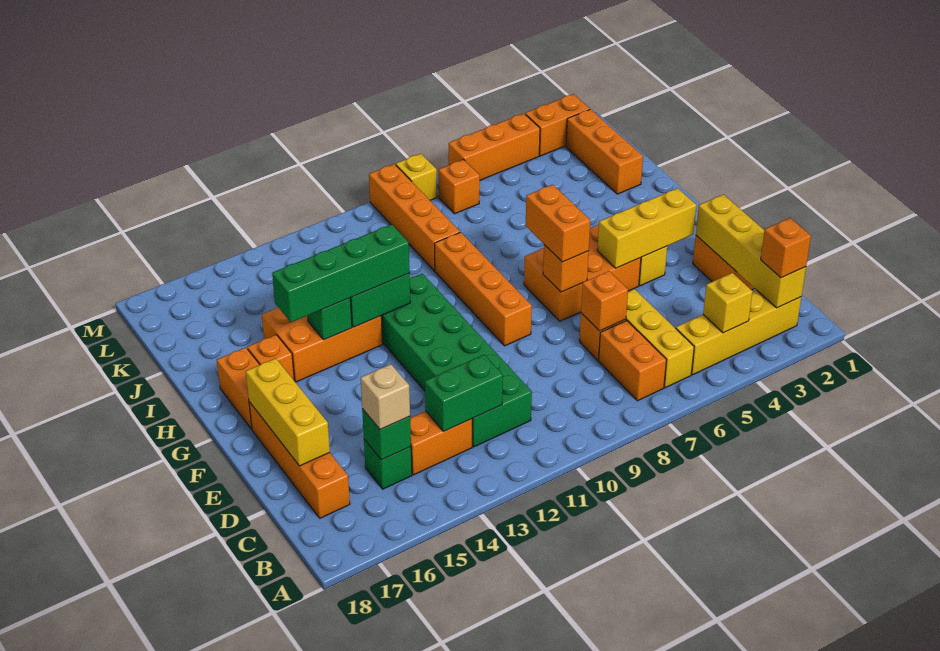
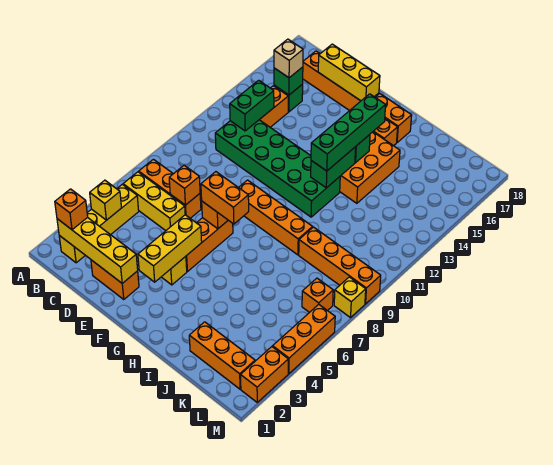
orange brick F5:G7 level 1 -> orange brick F5:F7 level 1

